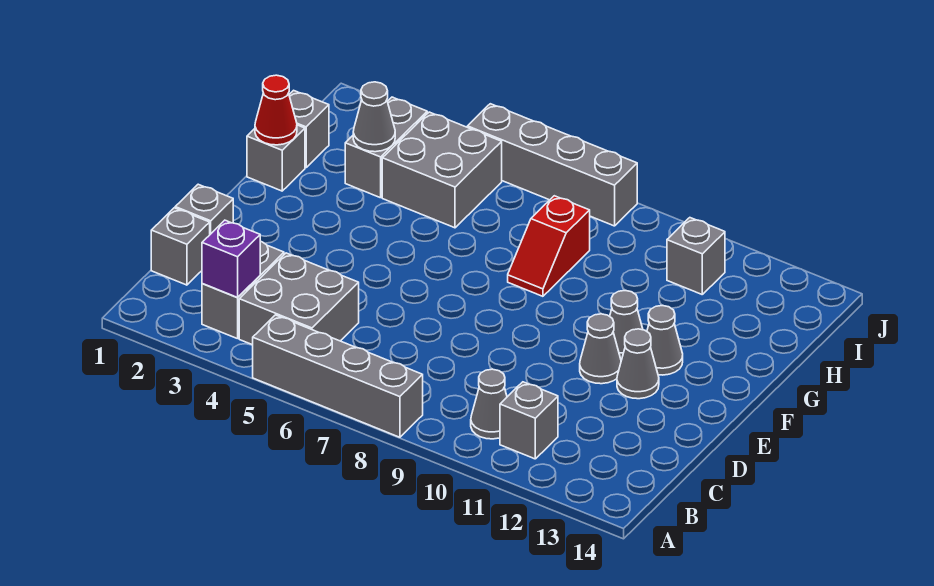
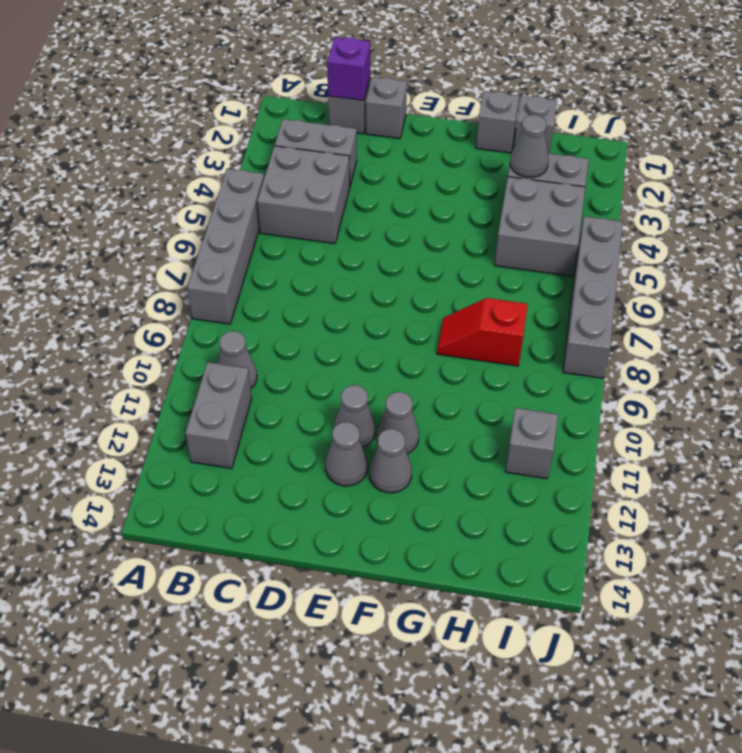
purple brick B3 level 2 -> purple brick C1 level 2
grey brick B11 level 1 -> grey brick B11:B12 level 1
red cone G1 level 2 -> none

